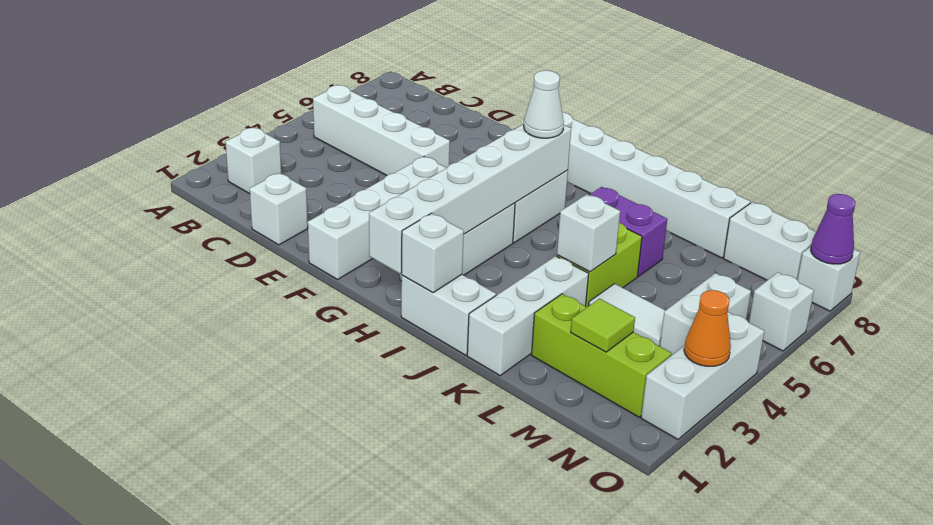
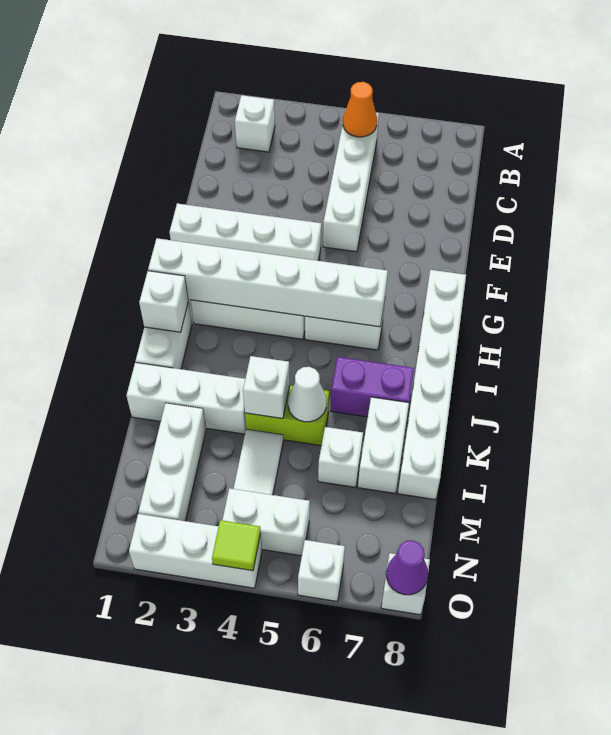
white brick D1 level 1 -> white brick L6 level 1
white cone H6 level 3 -> white cone K5 level 2
purple brick J6:K6 level 1 -> purple brick J6:J7 level 1
lime brick L2:N2 level 1 -> white brick L2:N2 level 1
lime tile M2 level 2 -> lime tile O4 level 2
white brick M8:N8 level 1 -> white brick K7:L7 level 1
orange cone O3 level 2 -> orange cone B5 level 2

